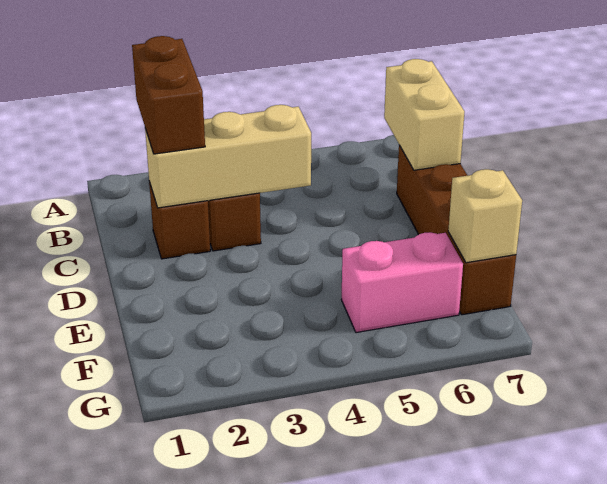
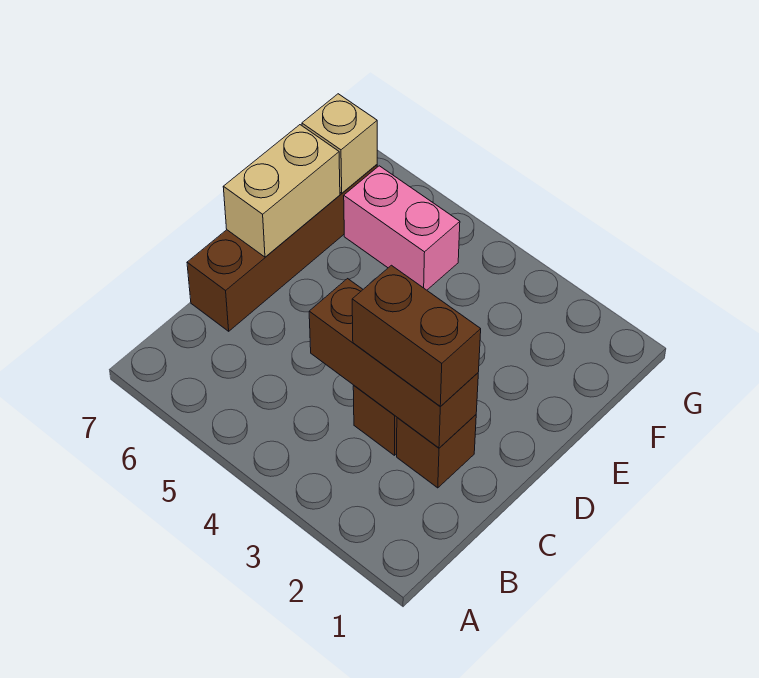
brown brick B2:C2 level 3 -> brown brick C2:C3 level 3
tan brick B7:C7 level 2 -> tan brick D7:E7 level 2
tan brick C2:C4 level 2 -> brown brick C2:C4 level 2

